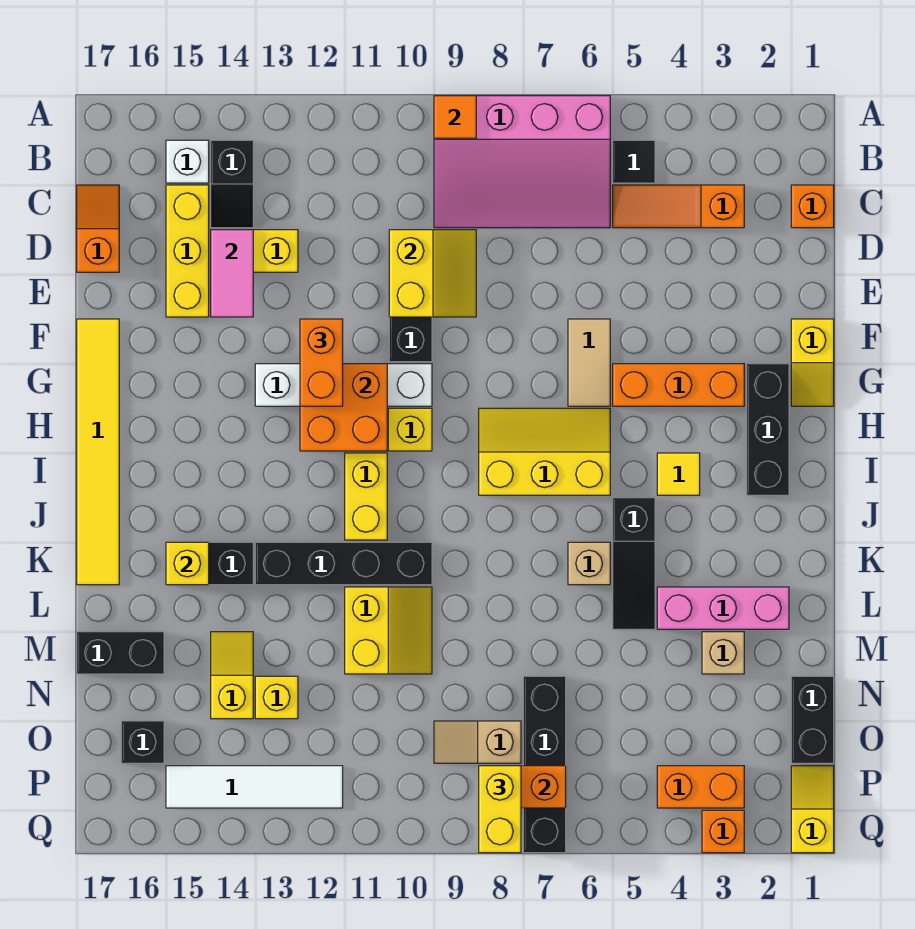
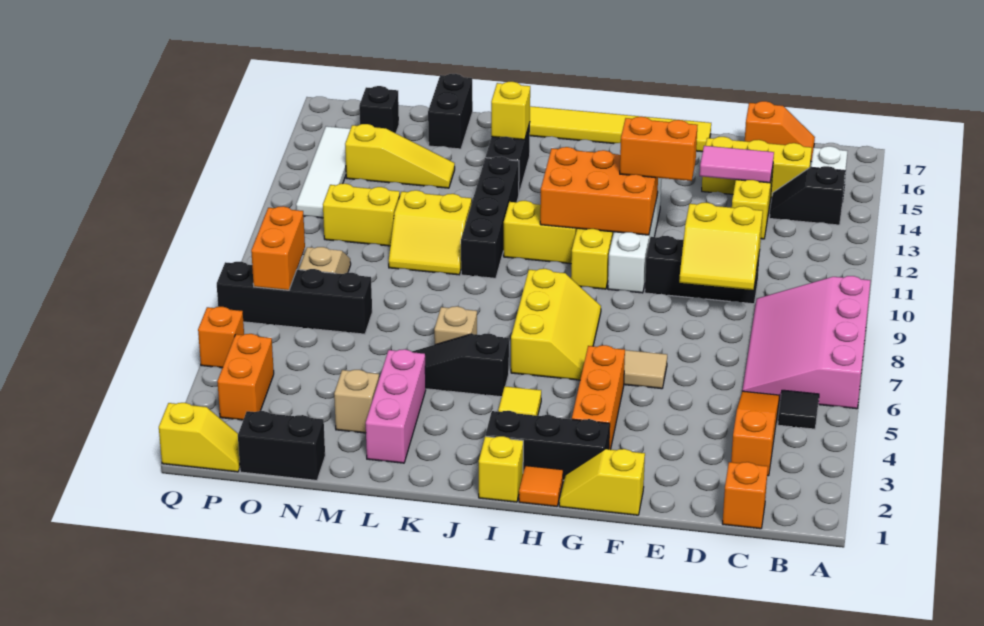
orange tile A9 level 2 -> orange tile H1 level 1
orange brick G11:H12 level 2 -> orange brick G11:I12 level 2
yellow slope M14:N14 level 1 top N -> yellow slope M14:O14 level 1 top O
yellow brick N13 level 1 -> yellow brick I1 level 1
yellow brick P8:Q8 level 3 -> yellow brick N11:O11 level 1
orange brick Q3 level 1 -> orange brick Q5 level 1

